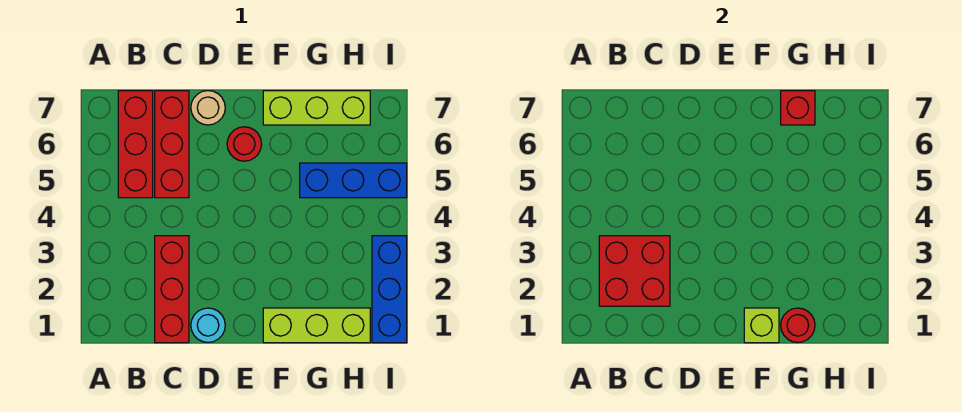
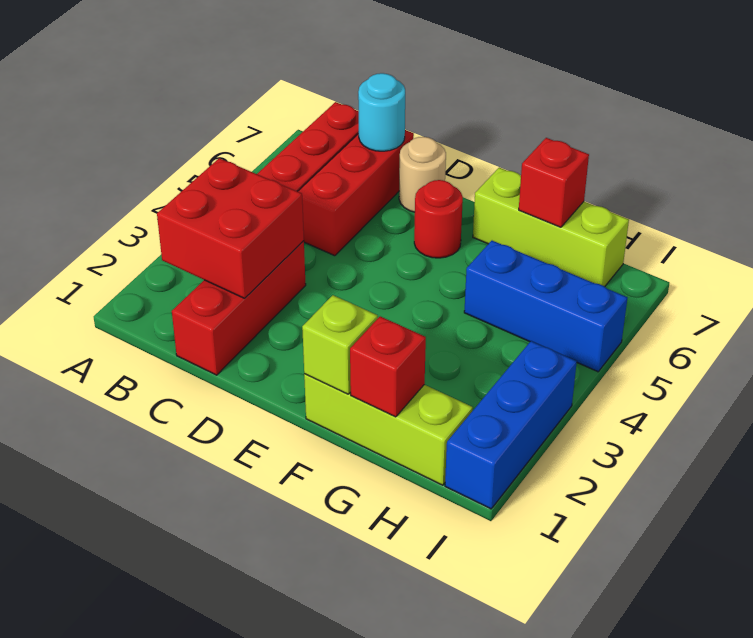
cyan round brick D1 level 1 -> cyan round brick C7 level 2
red round brick G1 level 2 -> red brick G1 level 2

